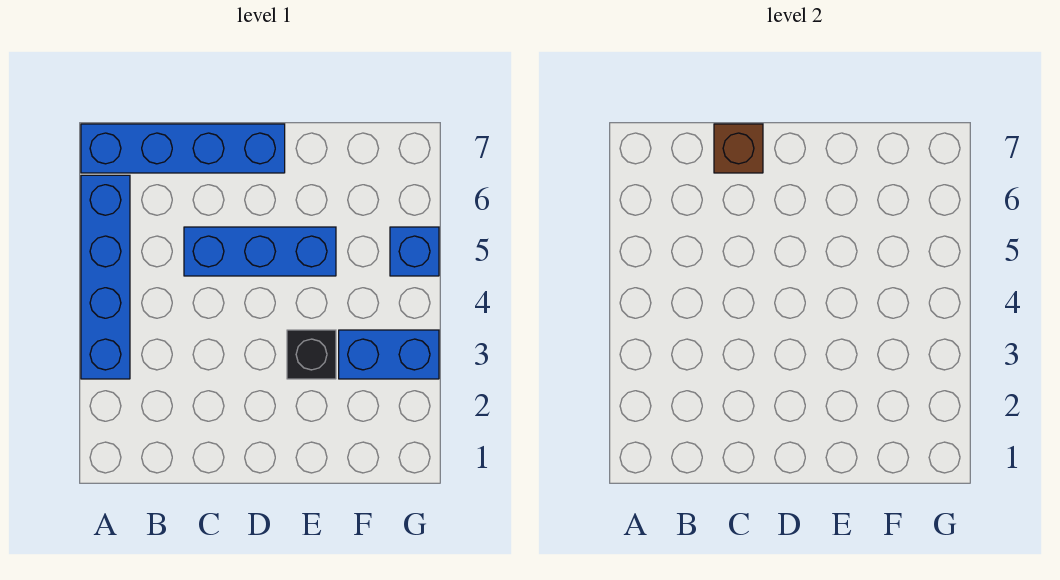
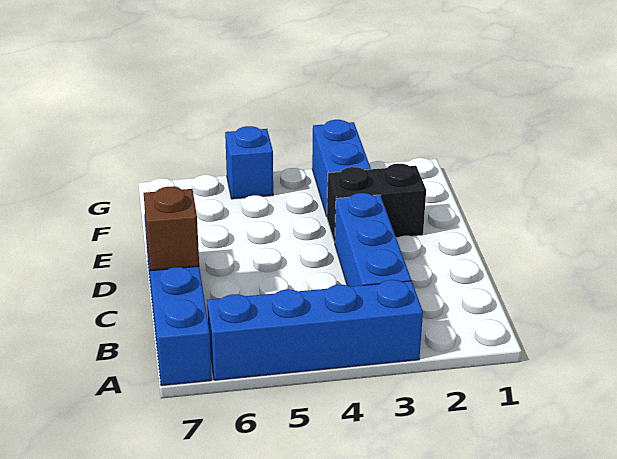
blue brick C5:E5 level 1 -> blue brick B3:D3 level 1
black brick E3 level 1 -> black brick E2:E3 level 1

